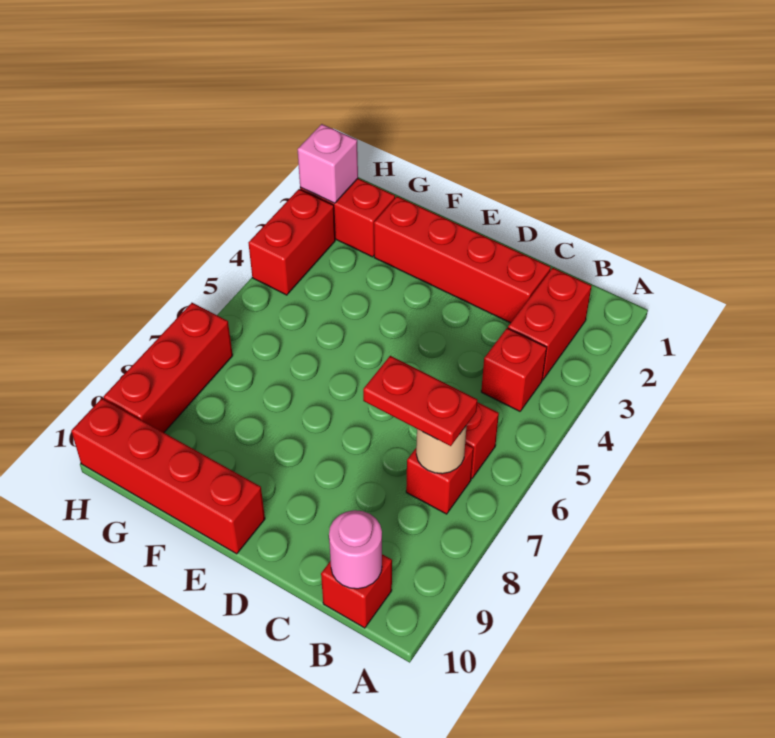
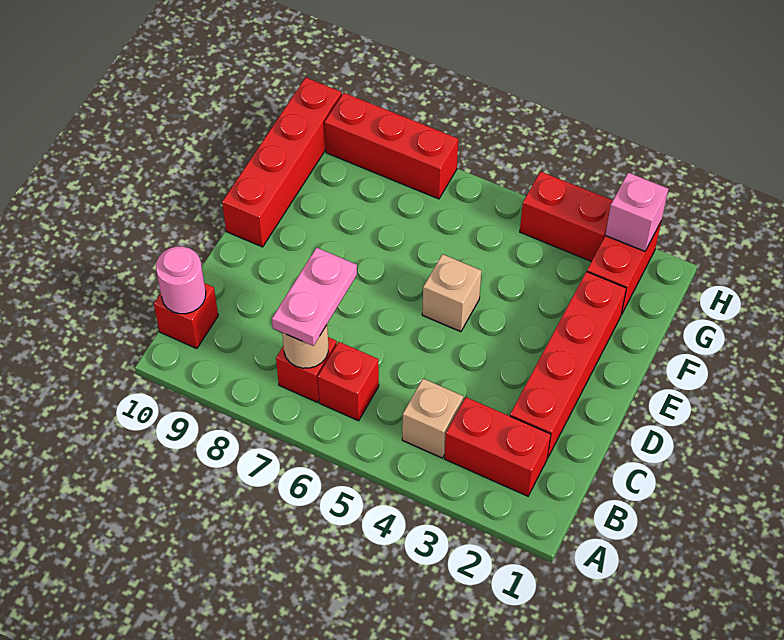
red brick B4 level 1 -> tan brick B4 level 1
red plate B7:C7 level 3 -> pink plate B7:C7 level 3
none -> tan brick E5 level 1

